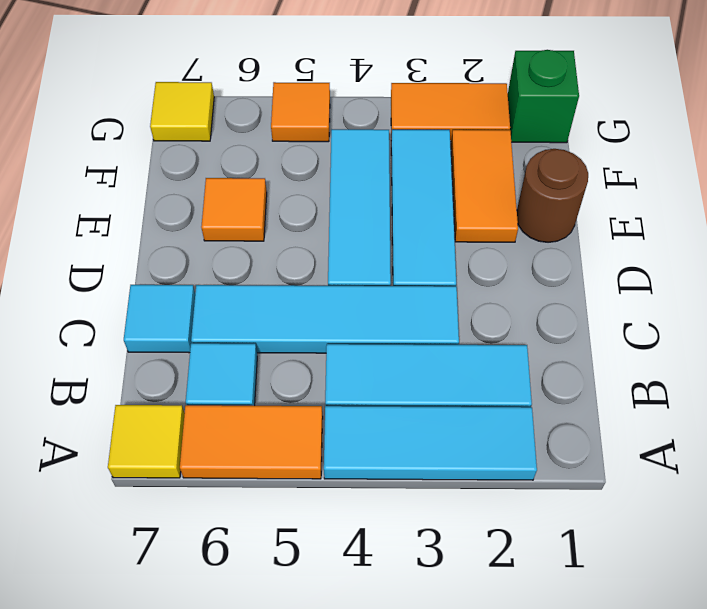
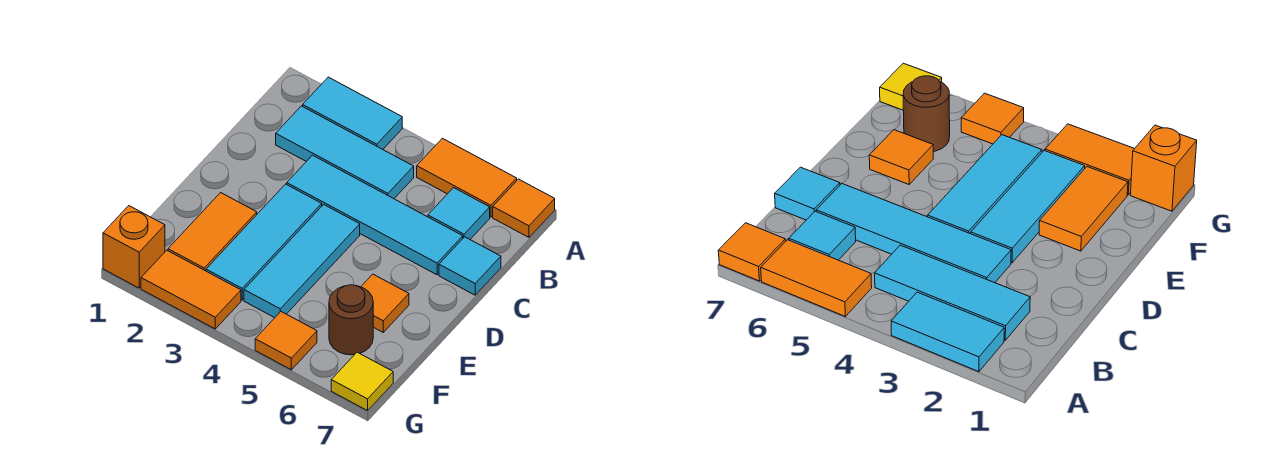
cyan tile A2:A4 level 1 -> cyan tile A2:A3 level 1
yellow tile A7 level 1 -> orange tile A7 level 1
brown round brick E1 level 1 -> brown round brick F6 level 1
green brick G1 level 1 -> orange brick G1 level 1

